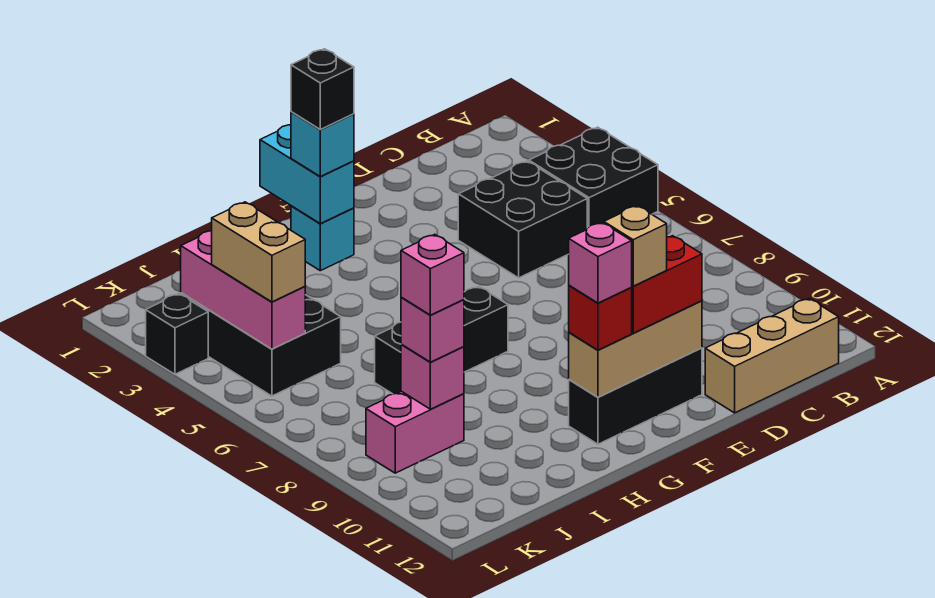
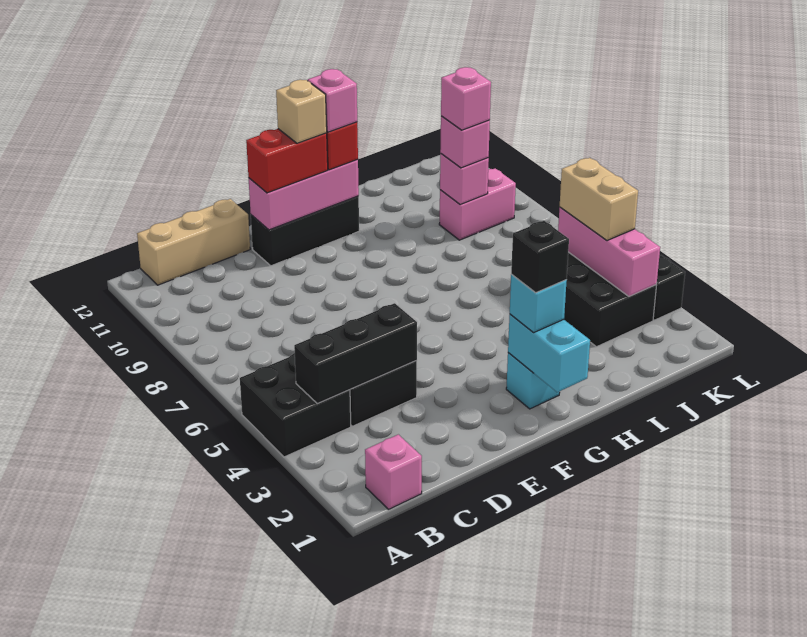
none -> pink brick B1 level 1
tan brick E11:G11 level 2 -> pink brick E11:G11 level 2
black brick G7:I7 level 1 -> black brick B4:D4 level 2

